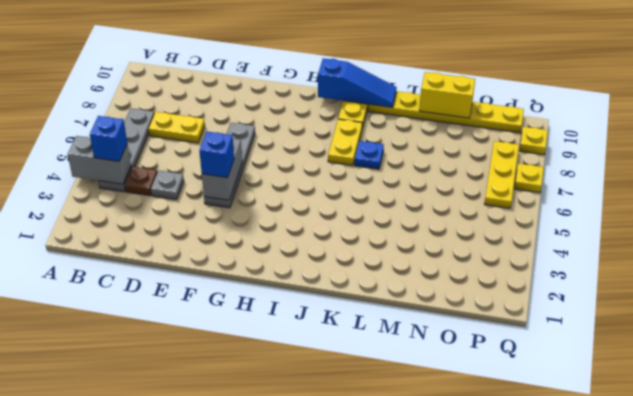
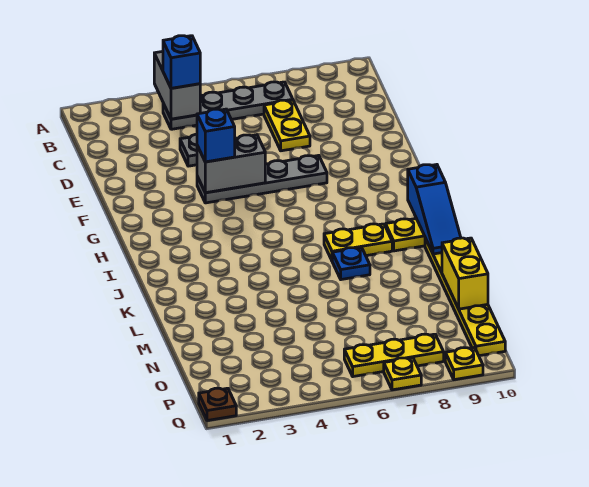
brown plate C4 level 1 -> brown plate Q1 level 1

